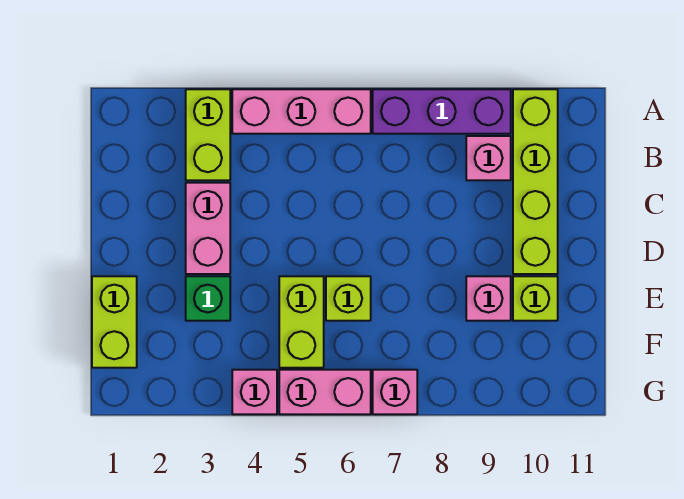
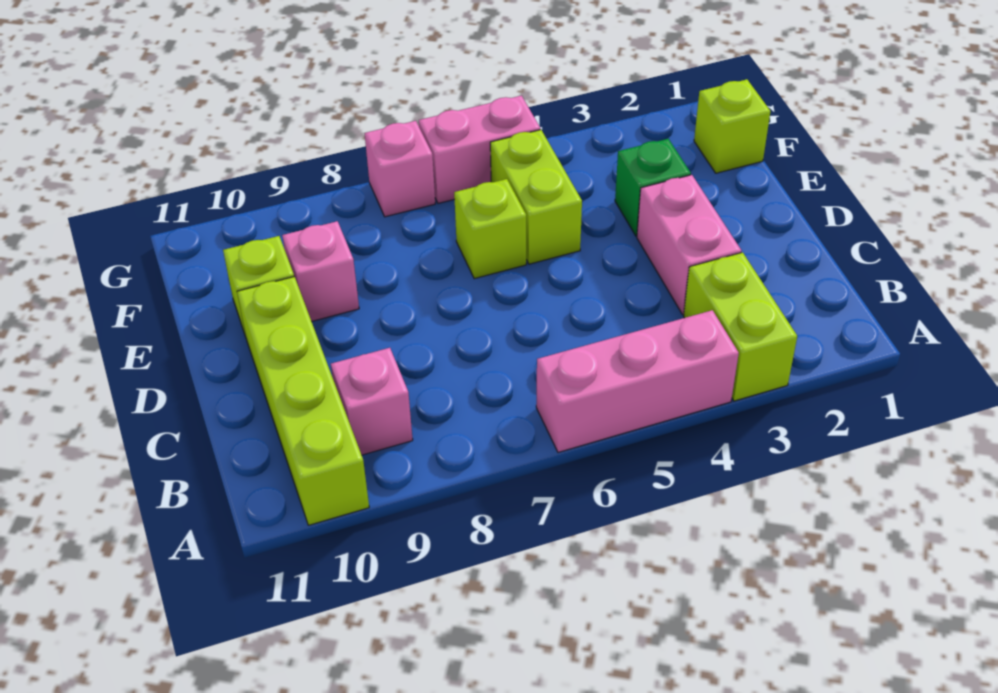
purple brick A7:A9 level 1 -> none
lime brick E1:F1 level 1 -> lime brick F1 level 1
pink brick G4 level 1 -> none

